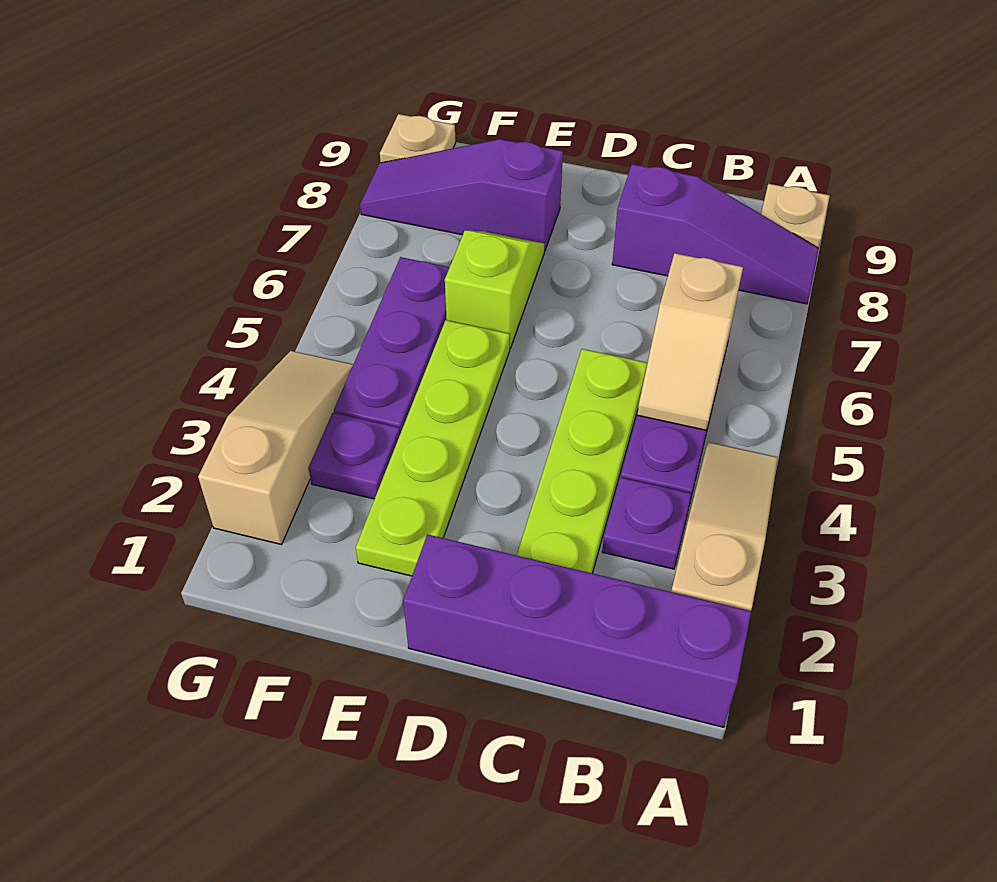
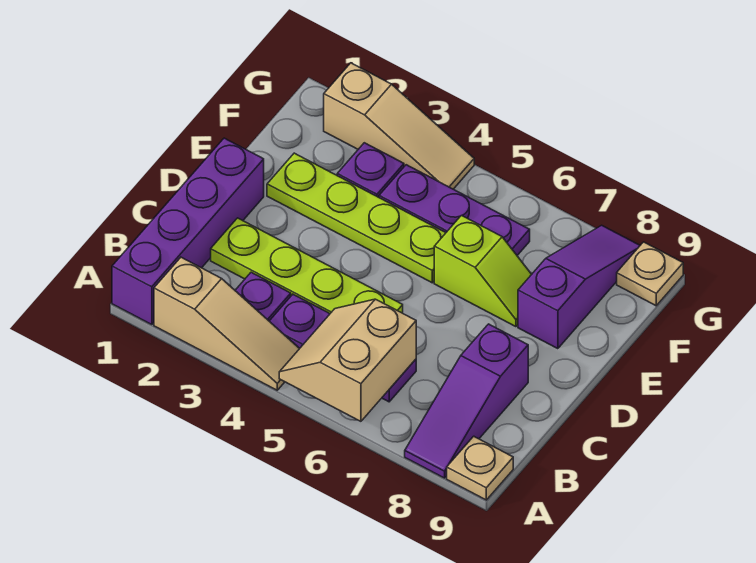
tan slope B5:B6 level 2 top 6 -> tan slope A5:B6 level 2 top 6

